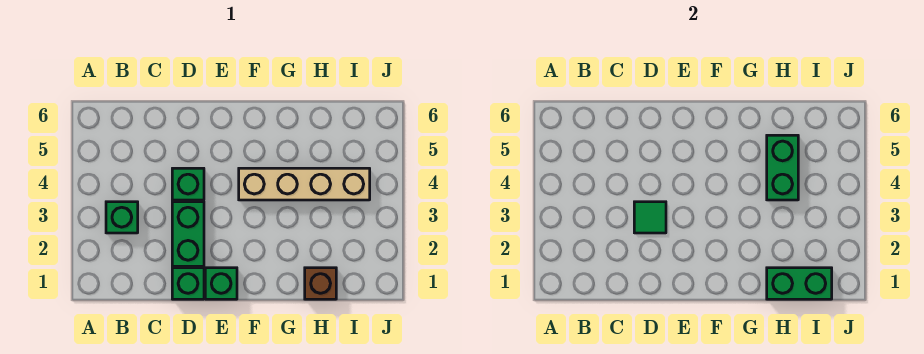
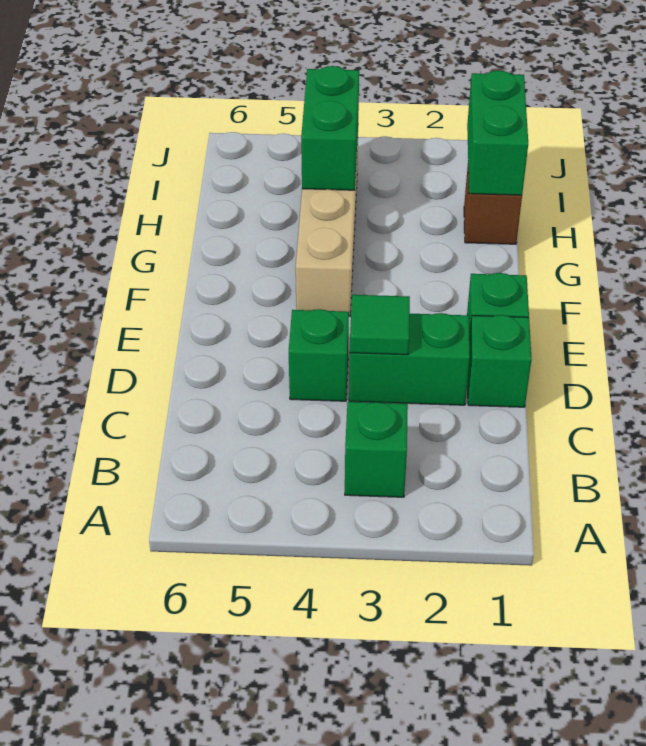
green brick H4:H5 level 2 -> green brick H4:I4 level 2

